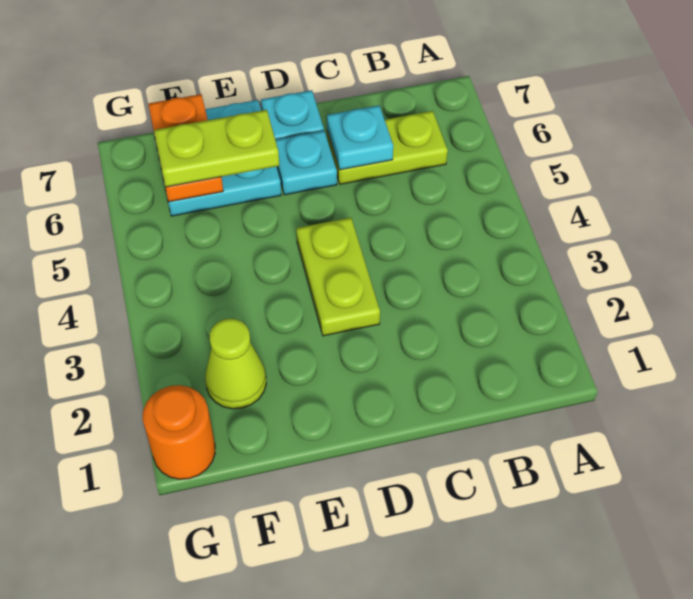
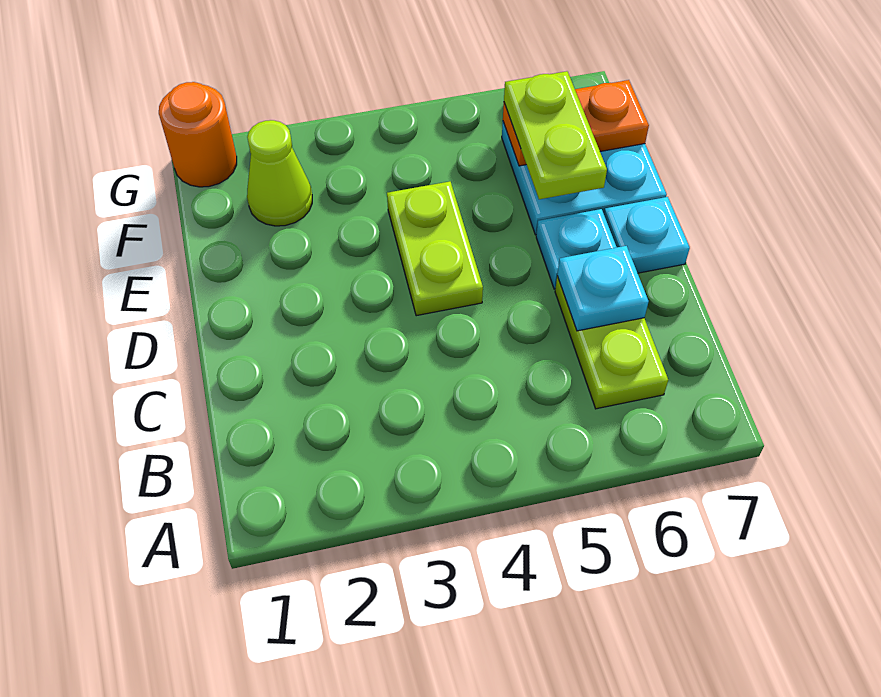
lime plate D3:D4 level 1 -> lime plate D4:E4 level 1

